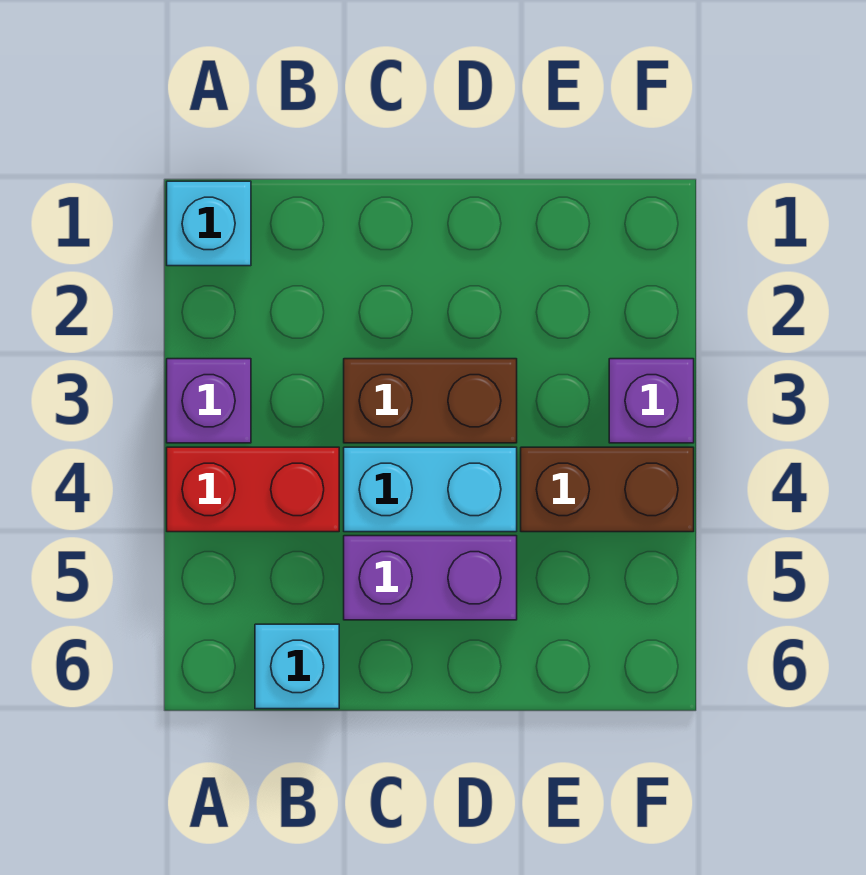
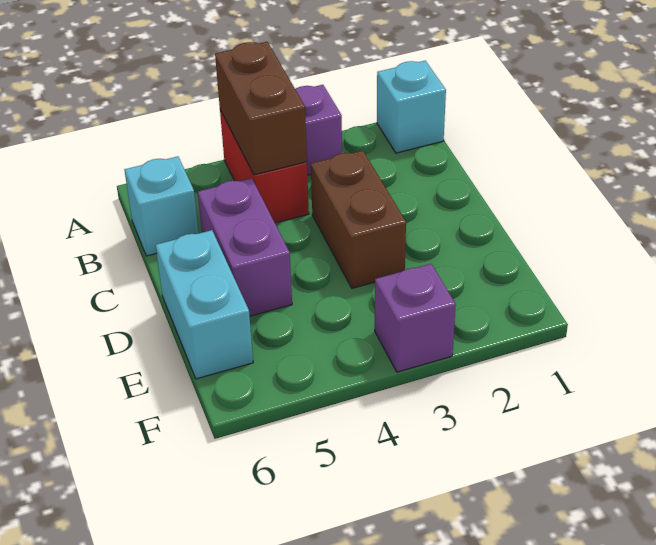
cyan brick C4:D4 level 1 -> cyan brick D6:E6 level 1
brown brick E4:F4 level 1 -> brown brick A4:B4 level 2

